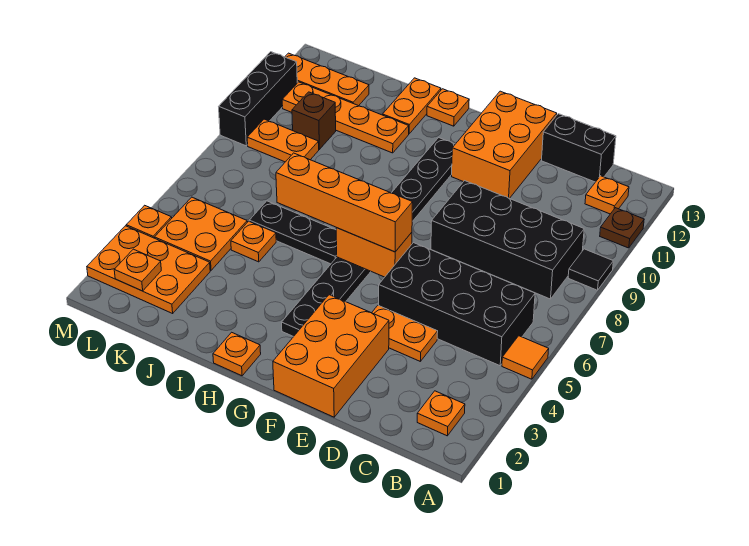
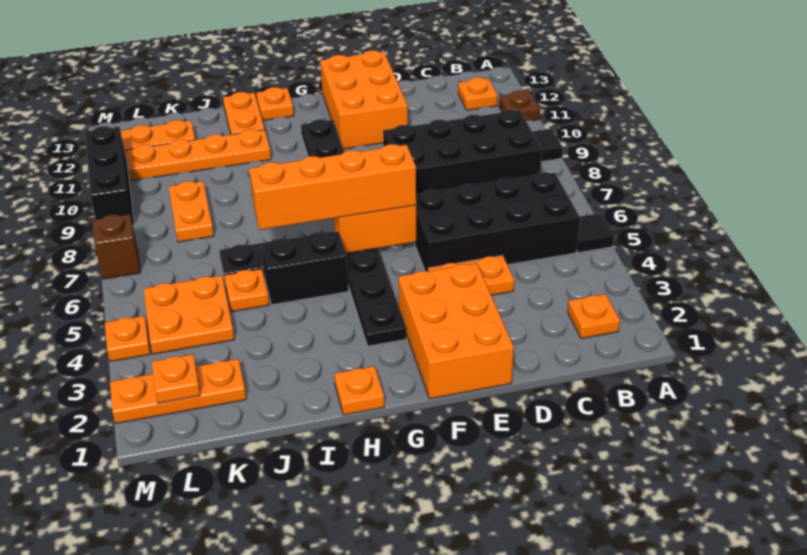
orange tile A5 level 1 -> black tile A5 level 1
black brick C13:D13 level 1 -> black brick H5:I5 level 1
orange plate K2:M3 level 1 -> orange plate K2:M2 level 1
orange plate K9:L9 level 1 -> orange plate K8:K9 level 1
brown brick K10 level 1 -> brown brick M7 level 1

